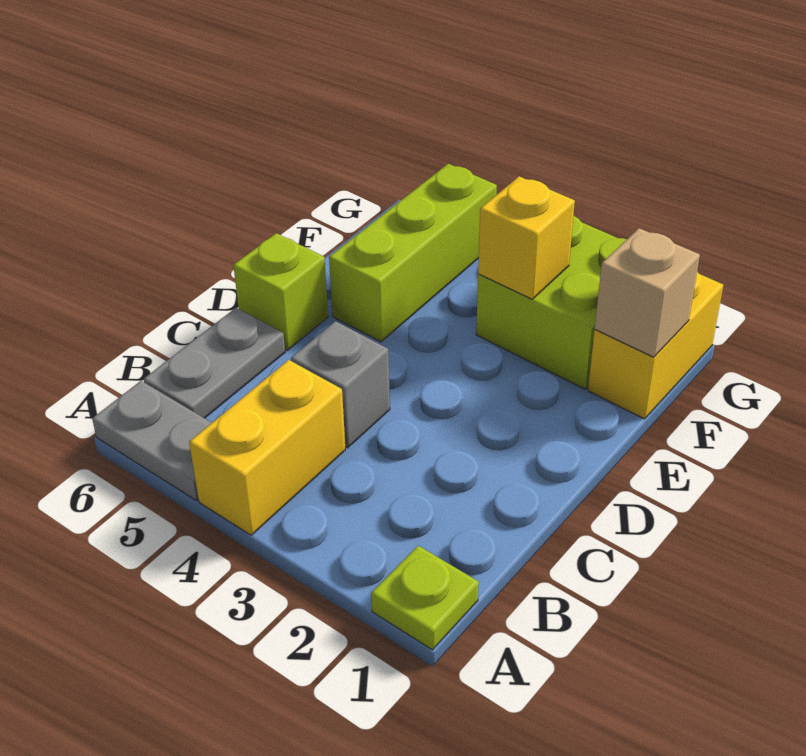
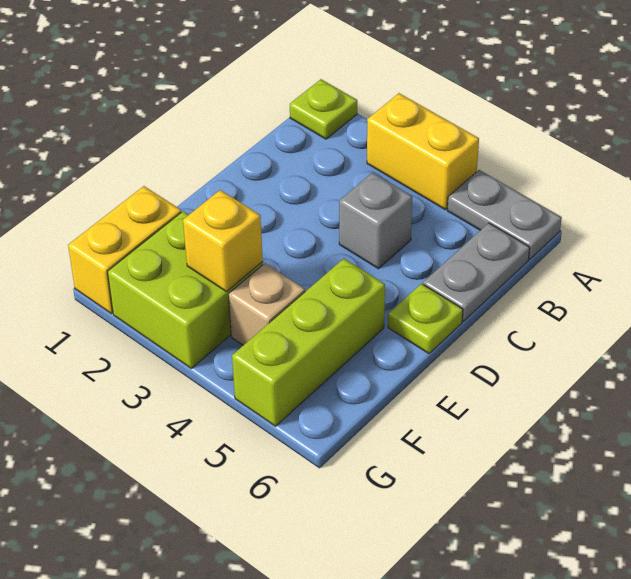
yellow brick A4:B4 level 1 -> yellow brick A3:A4 level 1
lime brick D6 level 1 -> lime plate D6 level 1
tan brick F1 level 2 -> tan brick F4 level 1

